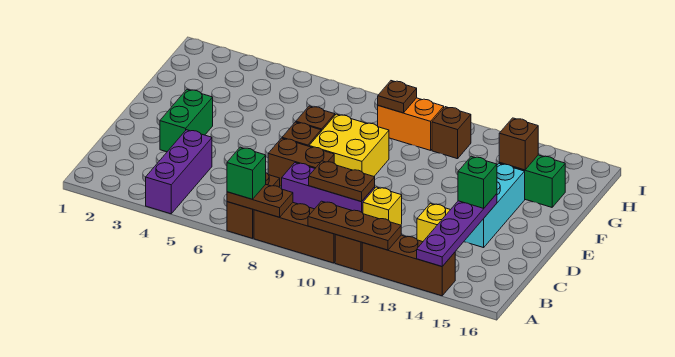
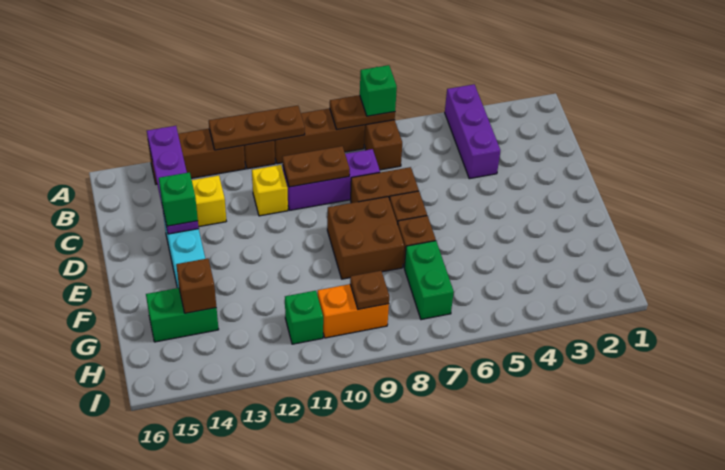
green brick D3:E3 level 1 -> green brick G7:H7 level 1
yellow brick E8:F9 level 1 -> brown brick E8:F9 level 1
brown brick H11 level 1 -> green brick H11 level 1

